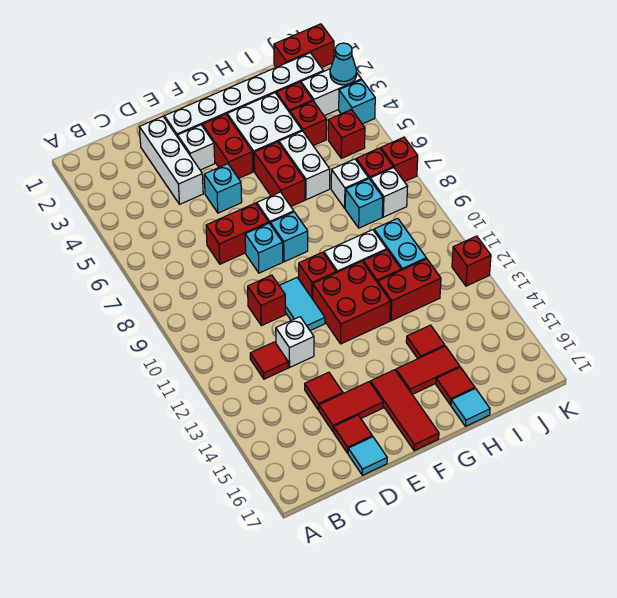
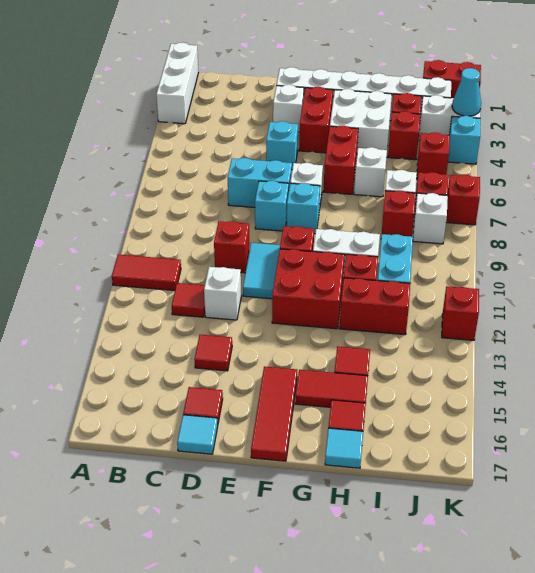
white brick D2:D4 level 1 -> white brick A1:A3 level 1
red brick D7:E7 level 1 -> cyan brick D7:E7 level 1
red tile D15:E15 level 1 -> red tile A11:B11 level 1
white brick H5:H6 level 1 -> white brick H6 level 1
cyan brick I8 level 1 -> red brick I8 level 1

